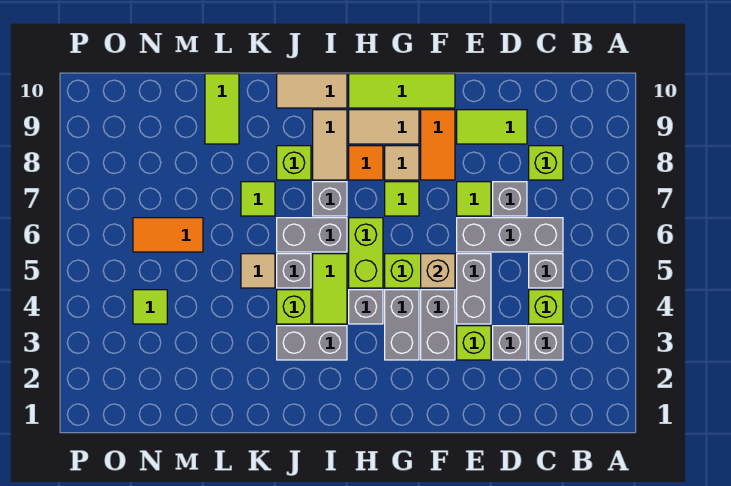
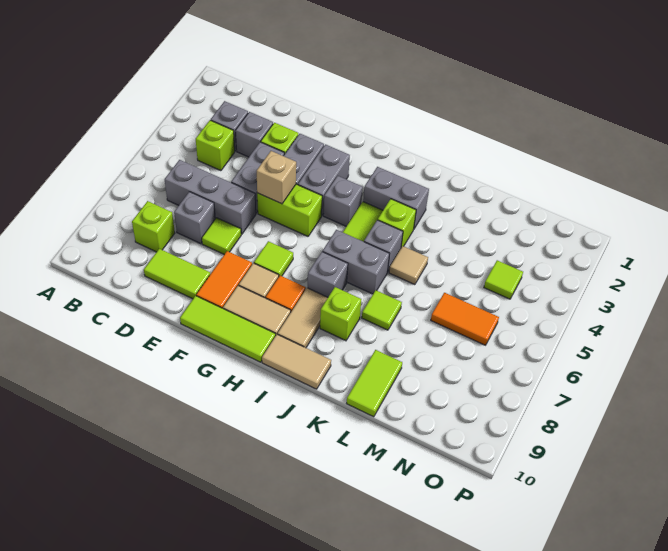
grey brick C5 level 1 -> none
lime brick H5:H6 level 1 -> none

